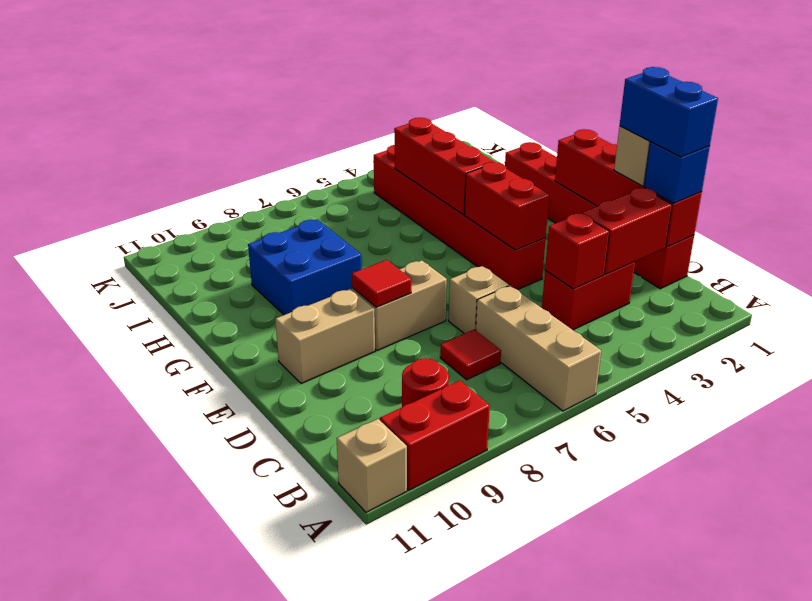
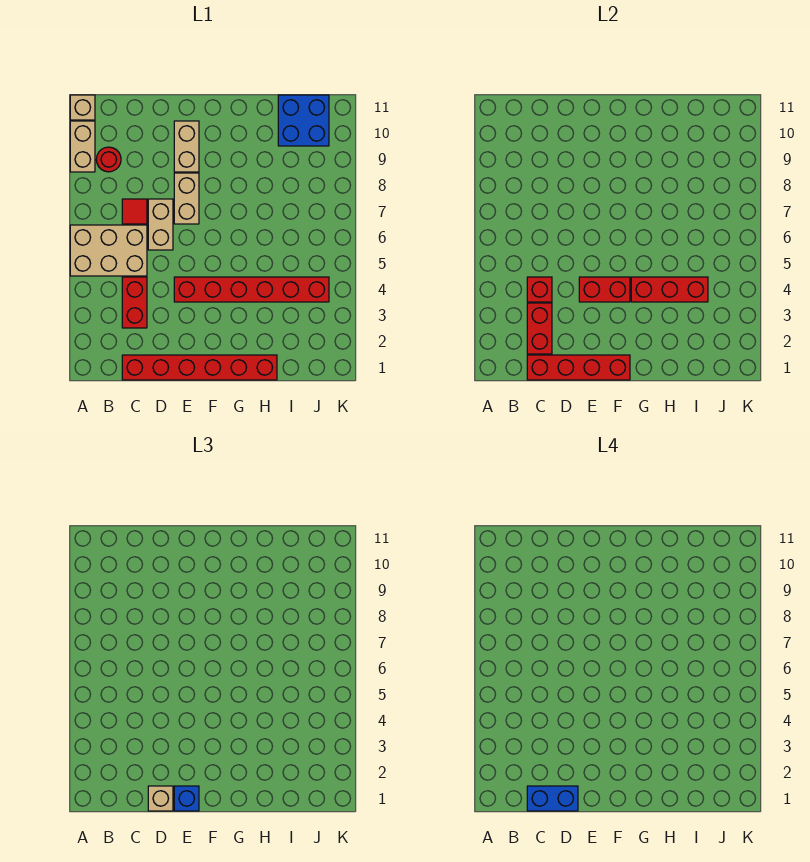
tan brick A6:C6 level 1 -> tan brick A5:C6 level 1
red brick A9:A10 level 1 -> tan brick A9:A10 level 1
blue brick C1 level 3 -> blue brick E1 level 3
tan brick D6 level 1 -> tan brick D6:D7 level 1
red tile E8 level 2 -> none
blue brick G8:H9 level 1 -> blue brick I10:J11 level 1

